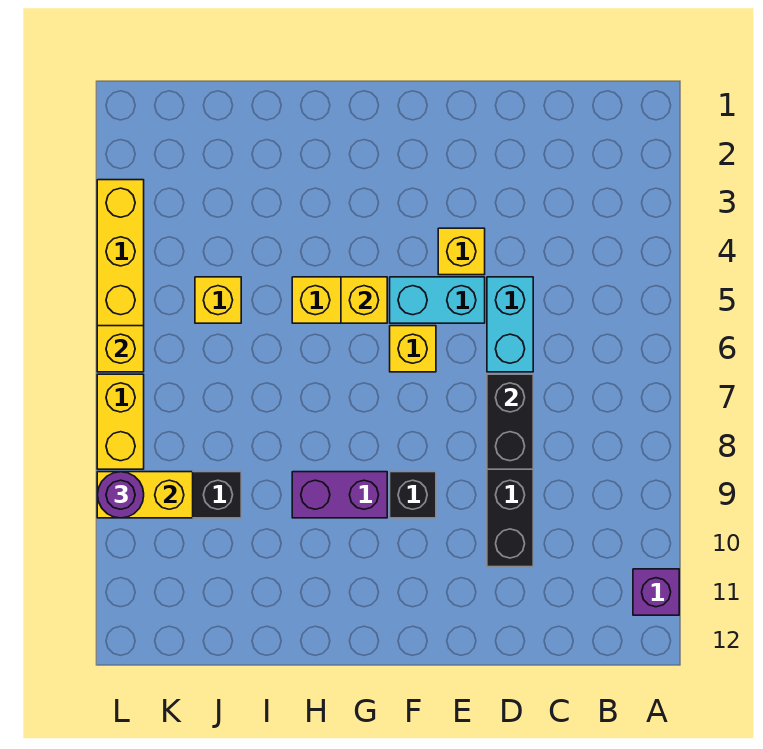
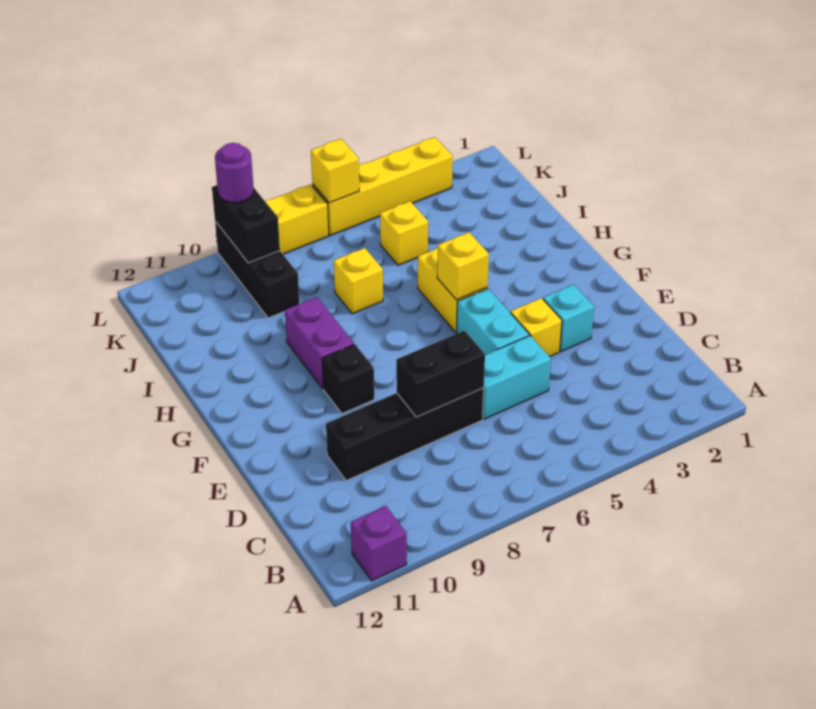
none -> cyan brick E3 level 1
yellow brick F6 level 1 -> yellow brick I7 level 1
yellow brick K9:L9 level 2 -> black brick K9:L9 level 2

